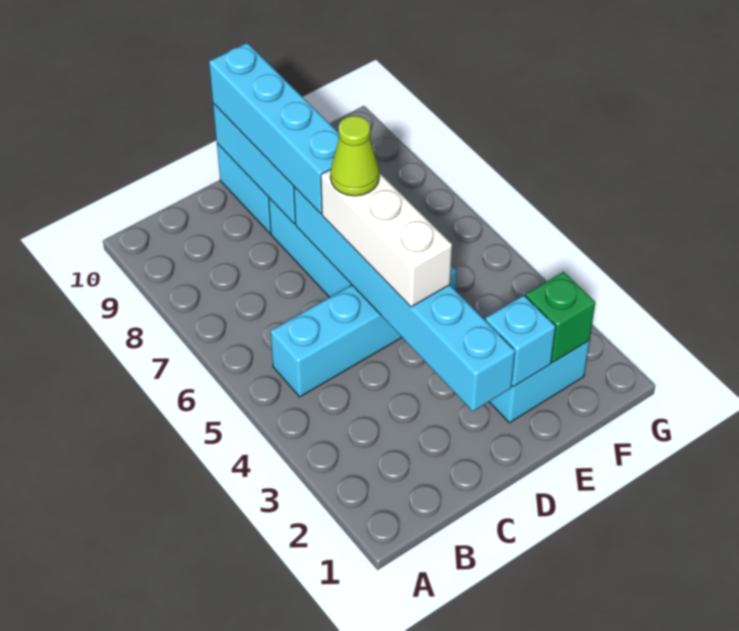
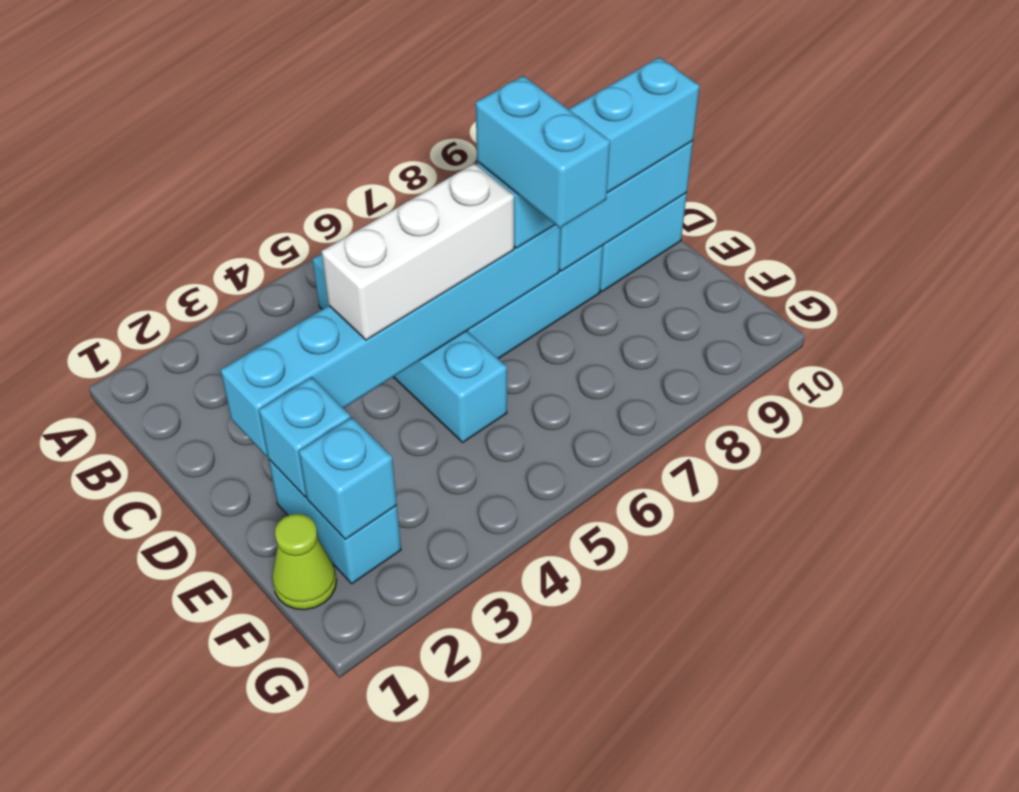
lime cone D6 level 4 -> lime cone F1 level 1
none -> cyan brick D7:E7 level 4
green brick F2 level 2 -> cyan brick F2 level 2

